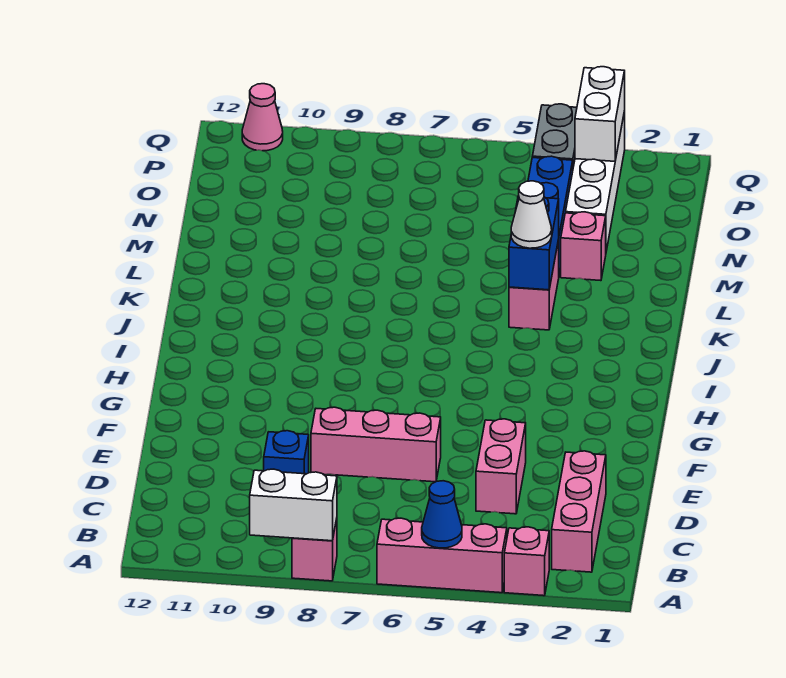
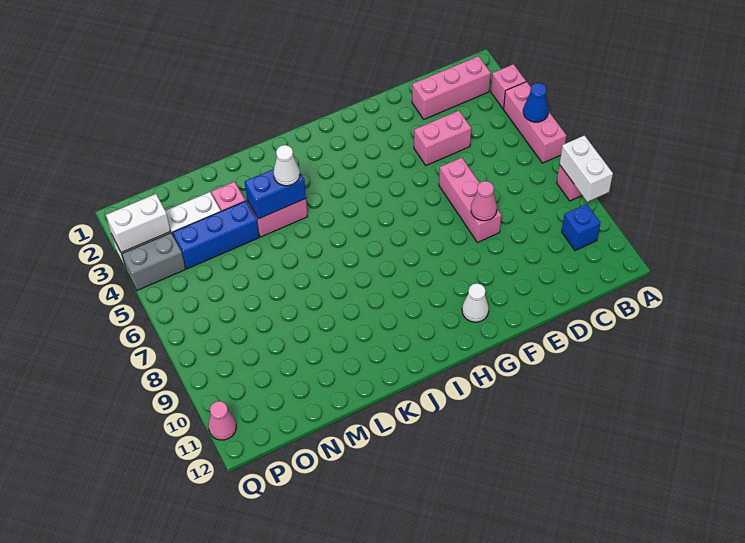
blue brick D9 level 1 -> blue brick B10 level 1
none -> pink cone E8 level 2
none -> white cone G11 level 1

